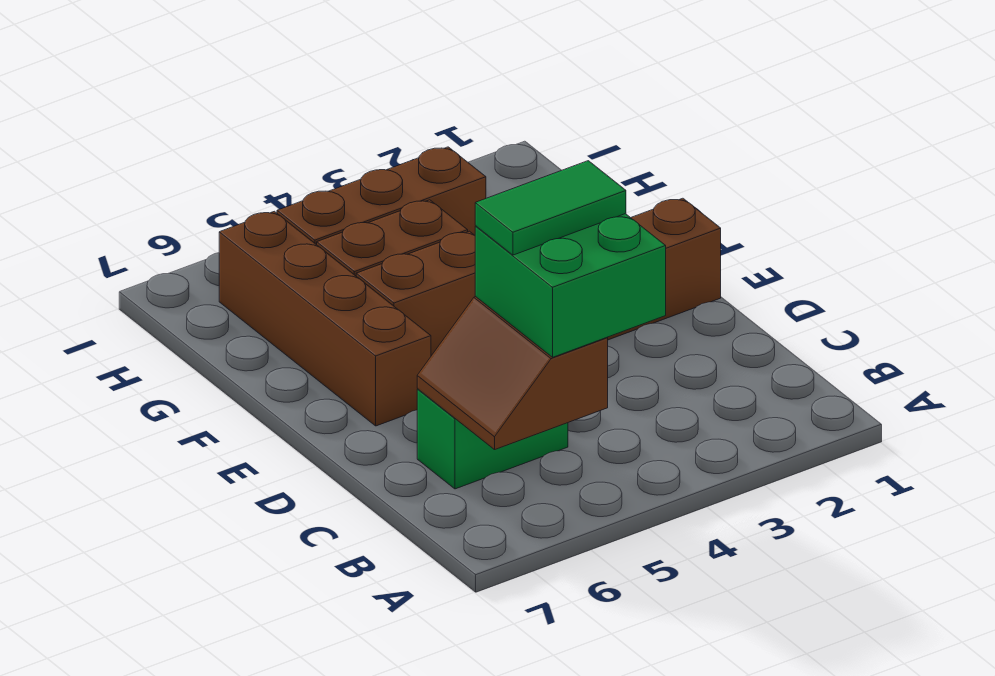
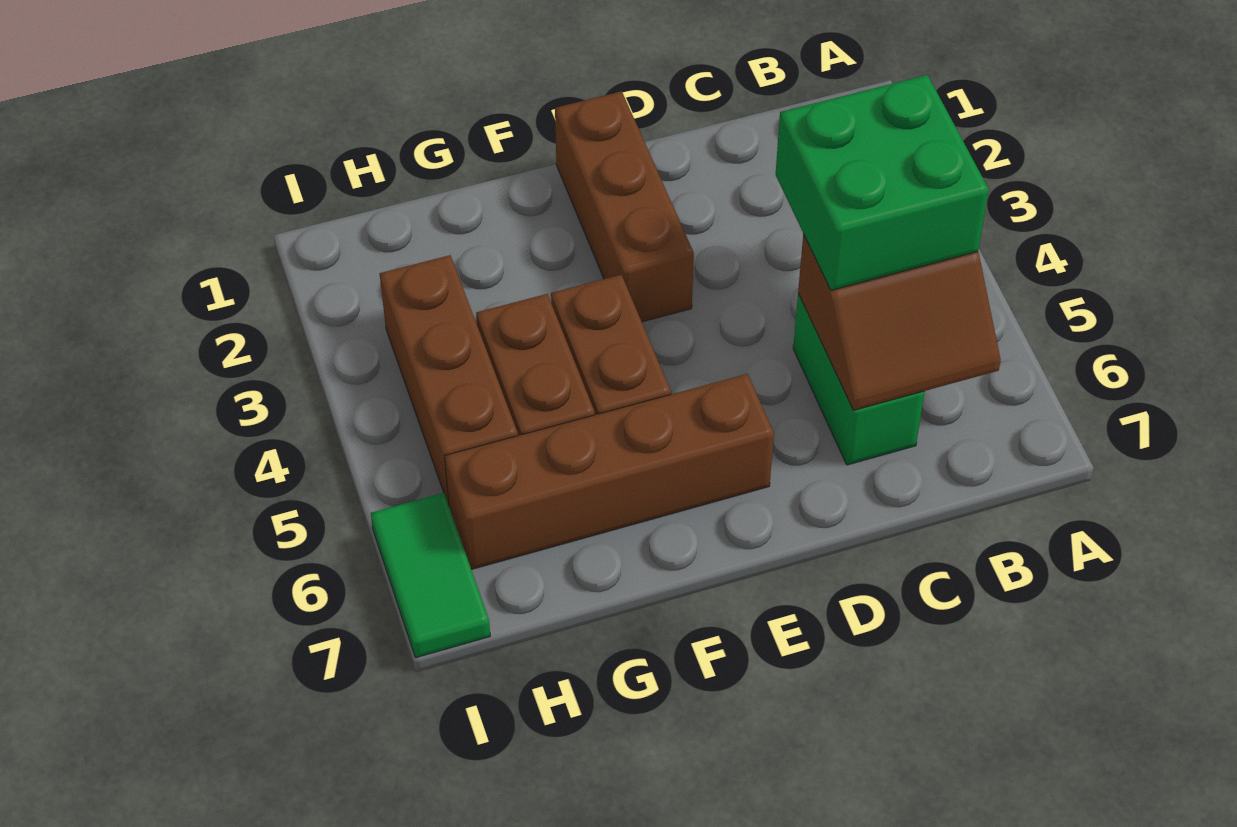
green tile C4:C5 level 4 -> green tile I6:I7 level 1

